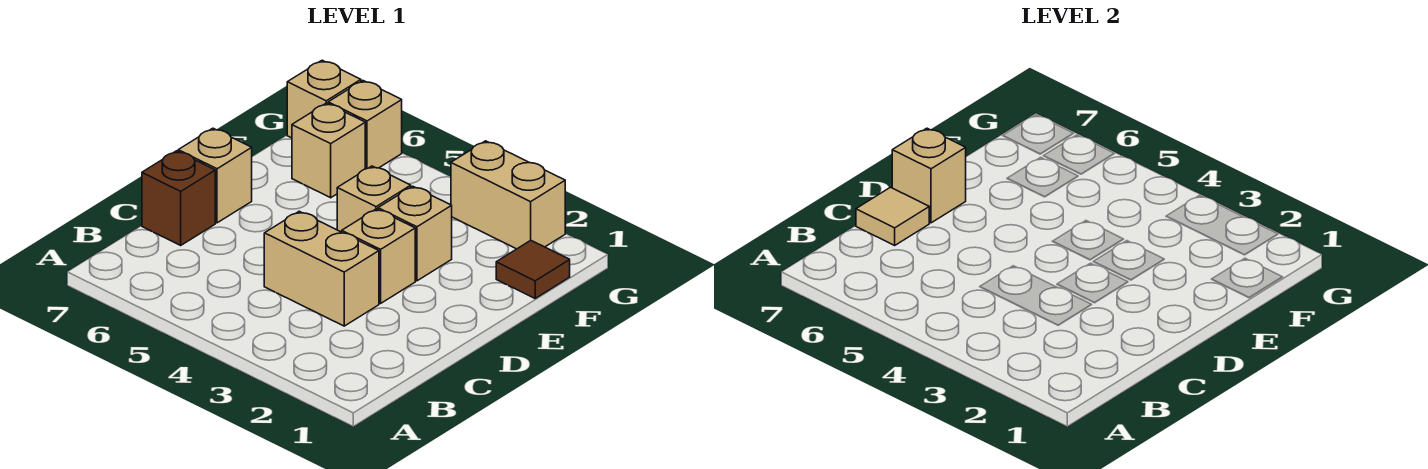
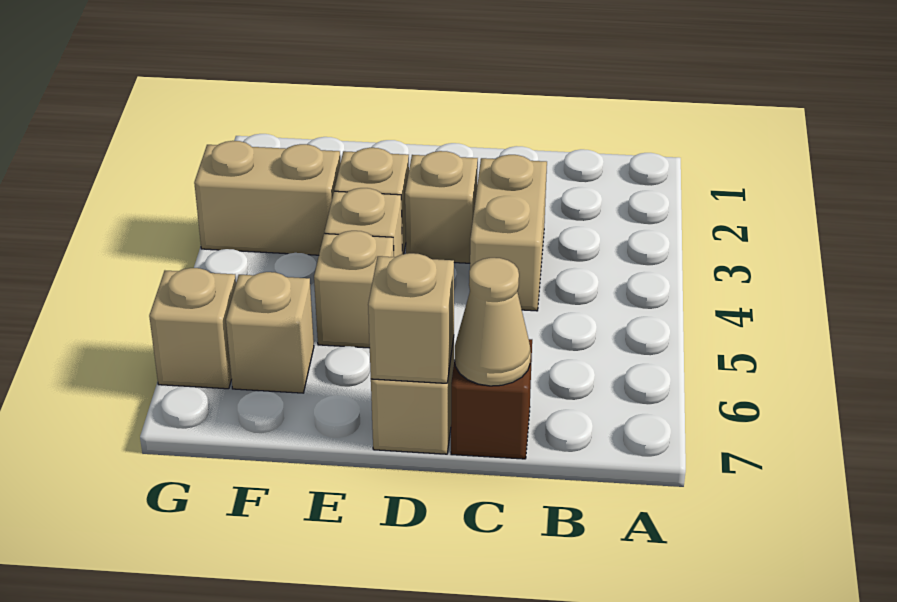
tan tile C7 level 2 -> tan cone C7 level 2
brown tile F1 level 1 -> none
tan brick G2:G3 level 1 -> tan brick F3:G3 level 1
tan brick G7 level 1 -> tan brick E5 level 1

